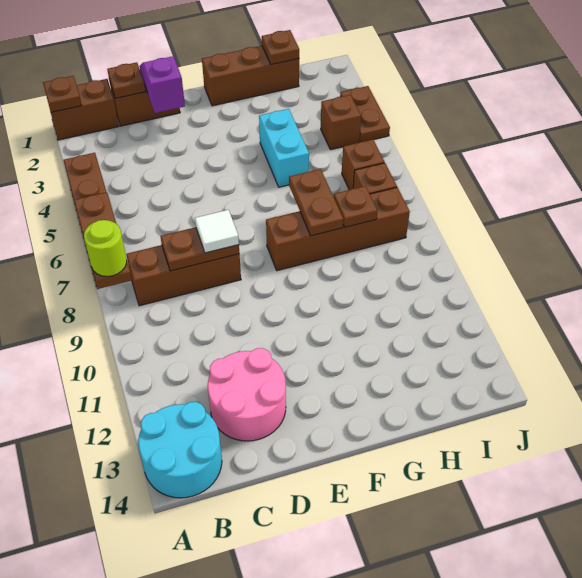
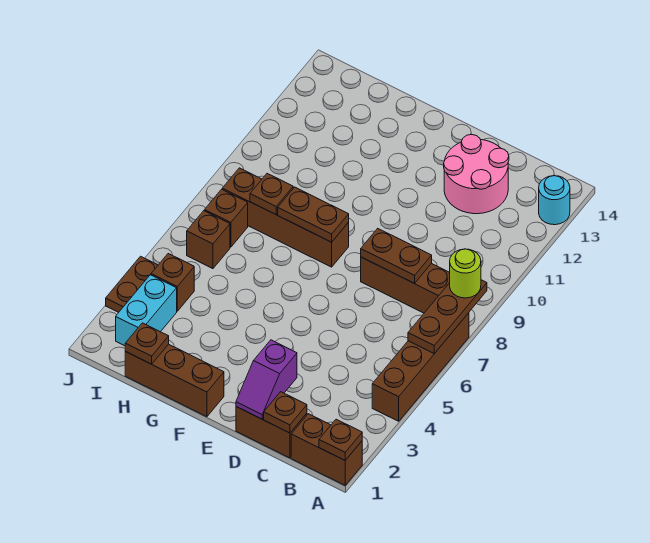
cyan round brick A13:B14 level 1 -> cyan round brick A13 level 1
white tile D8 level 3 -> none
cyan brick G4:G5 level 1 -> cyan brick I2:I3 level 1
brown plate G7:G8 level 2 -> brown plate F8:G8 level 2

